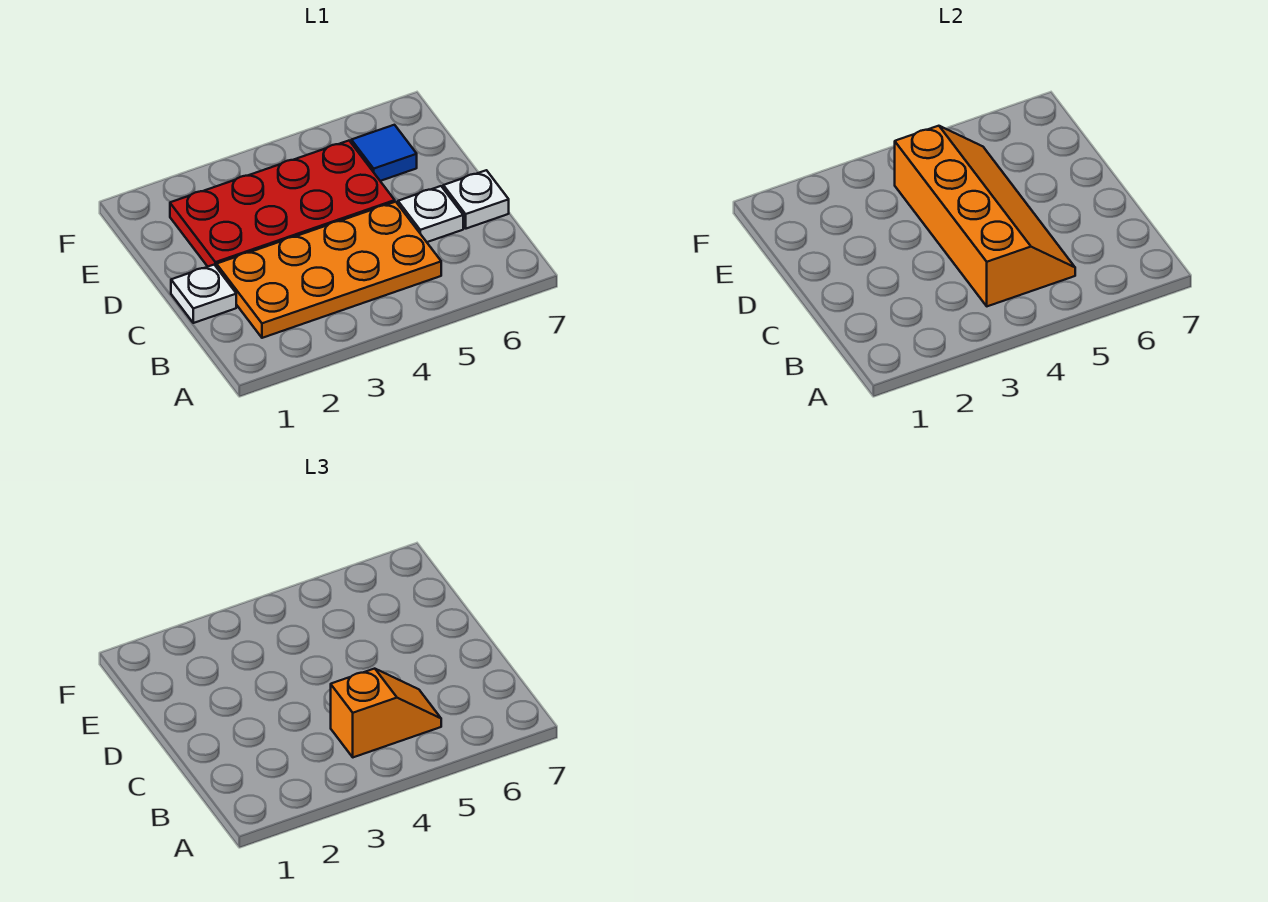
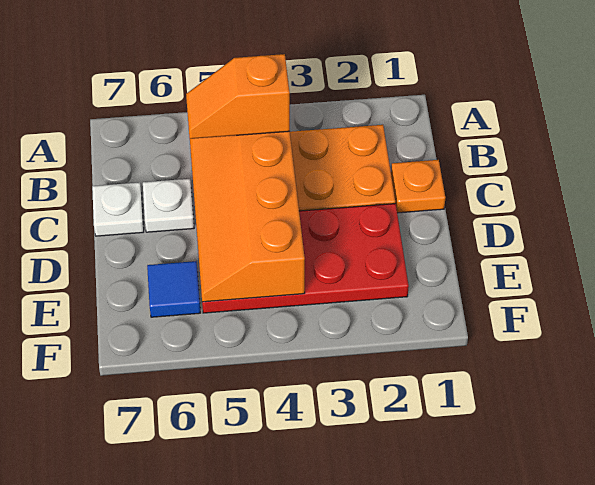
white plate C1 level 1 -> orange plate C1 level 1

